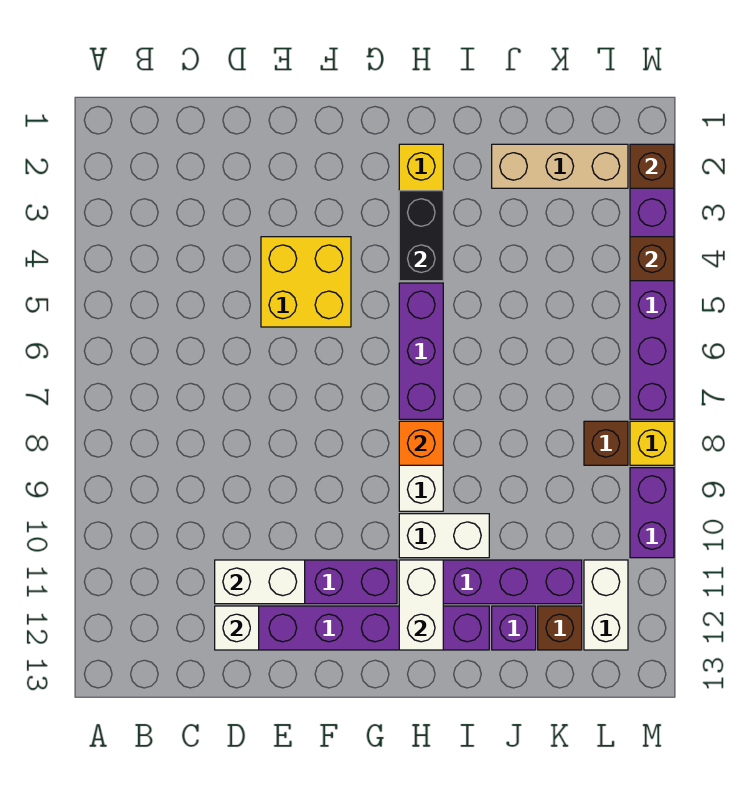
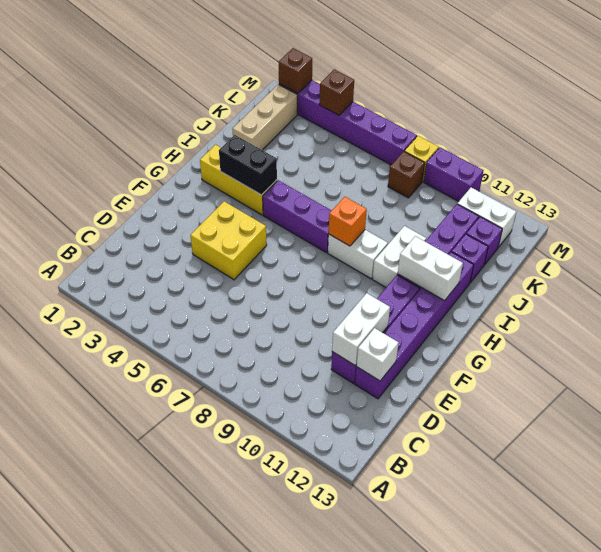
brown brick K12 level 1 -> purple brick K12 level 1

